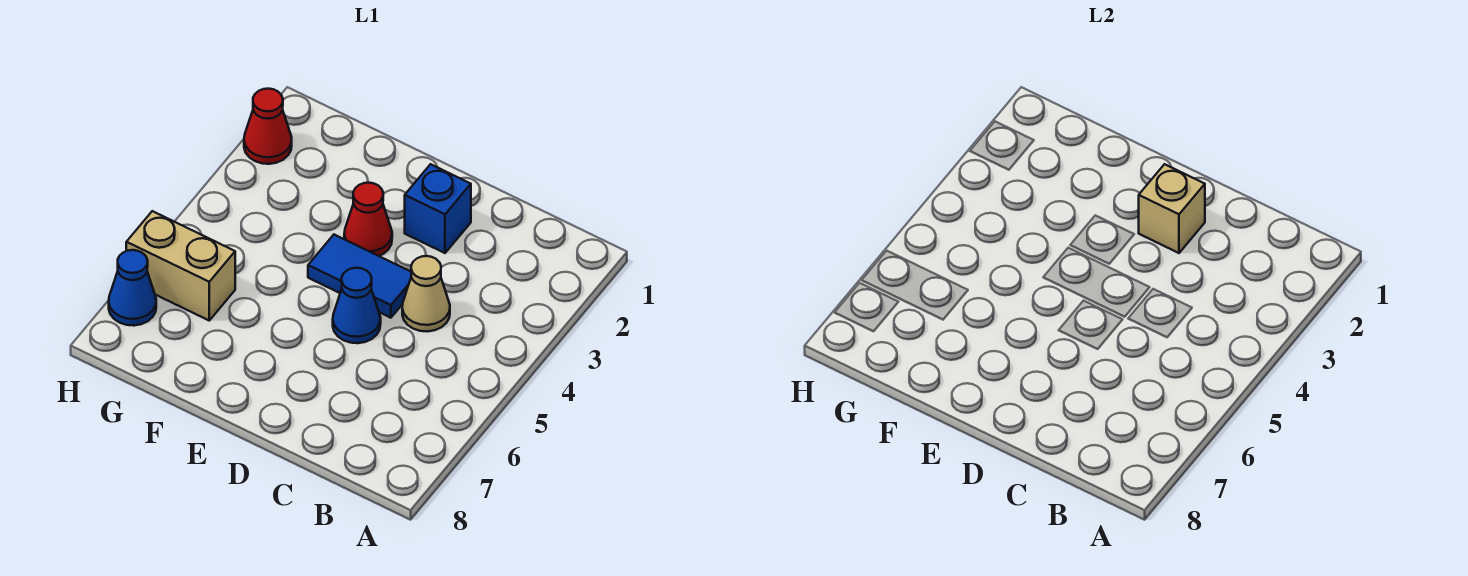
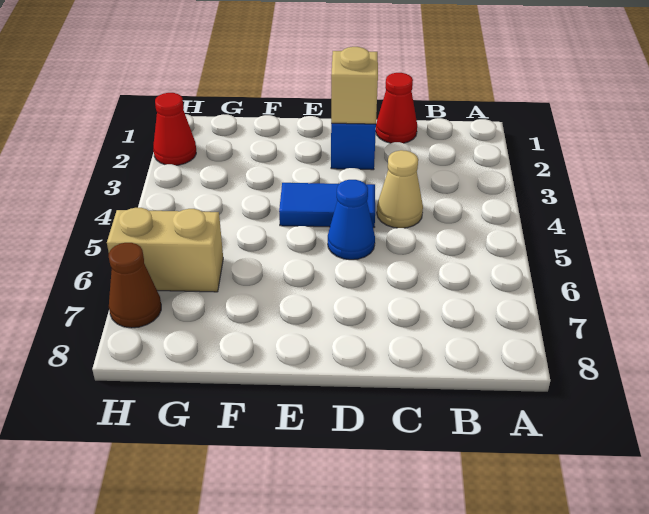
red cone E3 level 1 -> red cone C1 level 1
blue cone H7 level 1 -> brown cone H7 level 1

